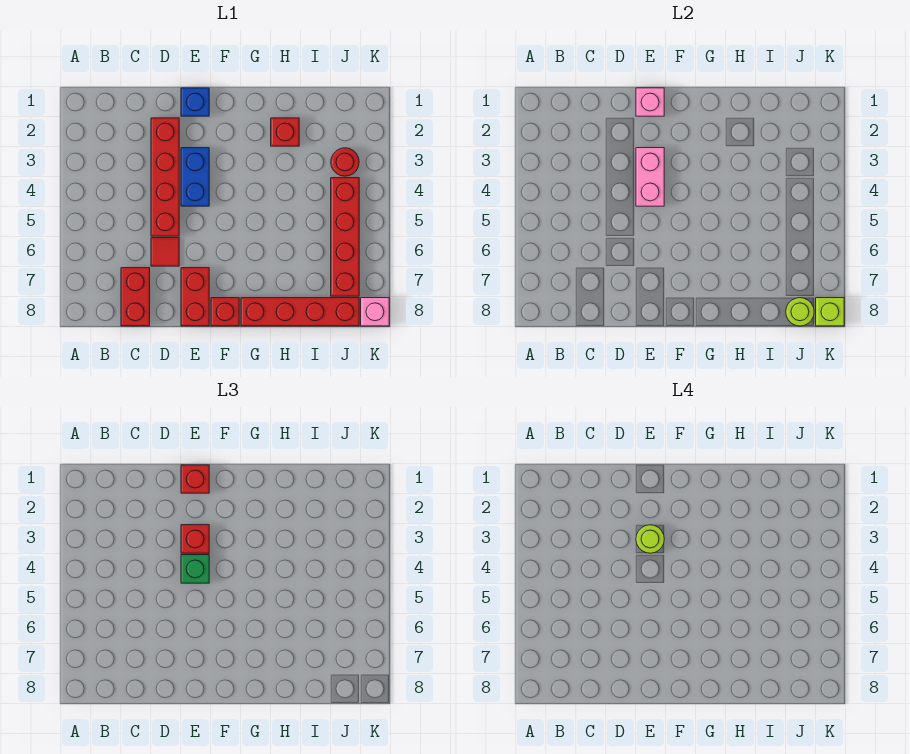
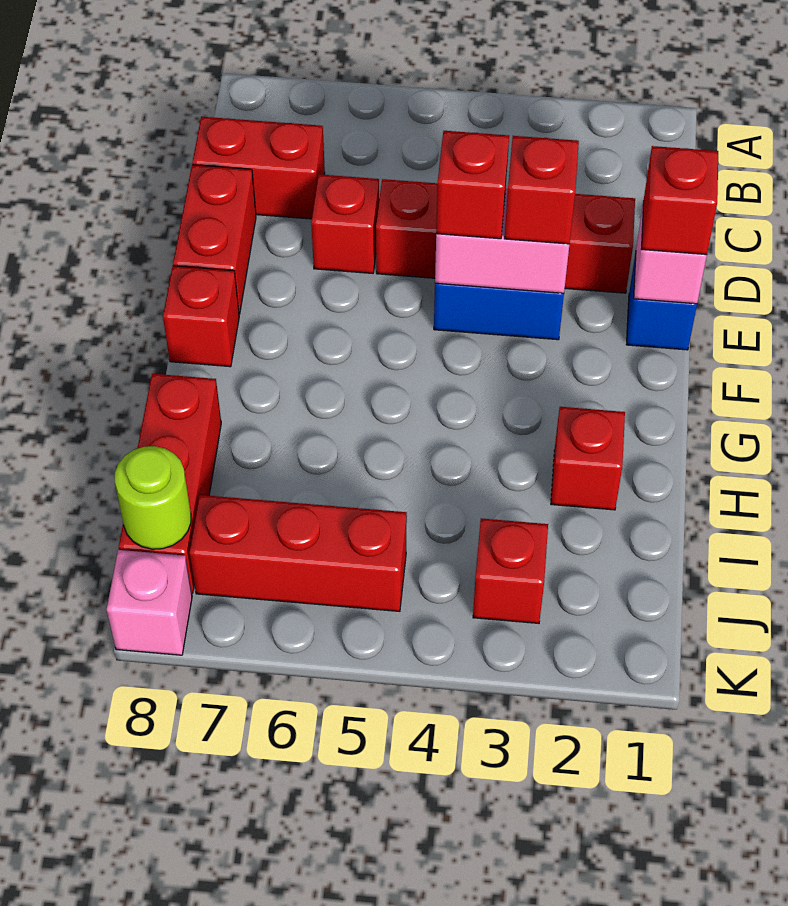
red tile D6 level 1 -> red brick D6 level 1
lime round brick E3 level 4 -> none
green brick E4 level 3 -> red brick E4 level 3
red brick E7:E8 level 1 -> red brick D8:E8 level 1
red brick G8:J8 level 1 -> red brick H8:J8 level 1
red round brick J3 level 1 -> red brick J3 level 1
red brick J4:J7 level 1 -> red brick J5:J7 level 1
lime brick K8 level 2 -> none

